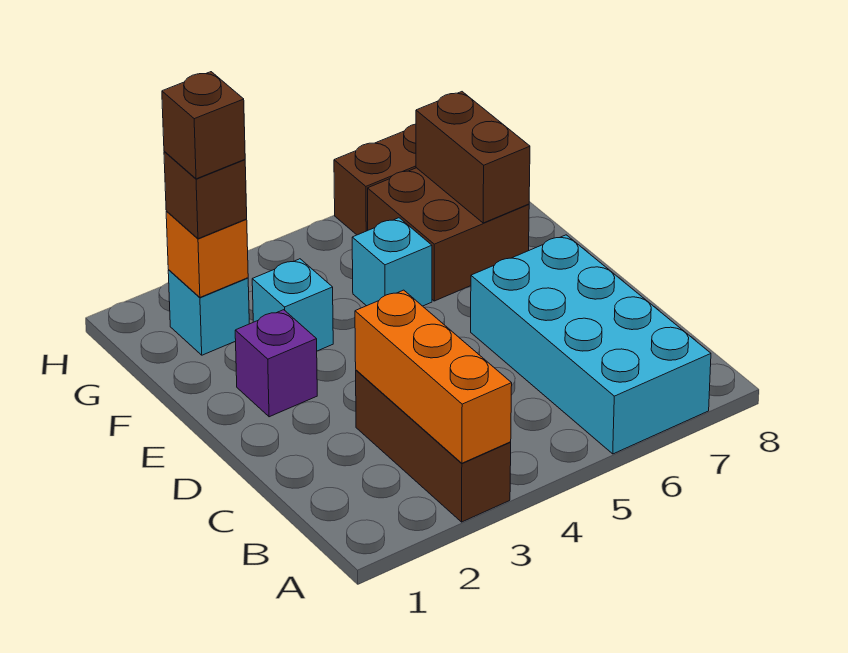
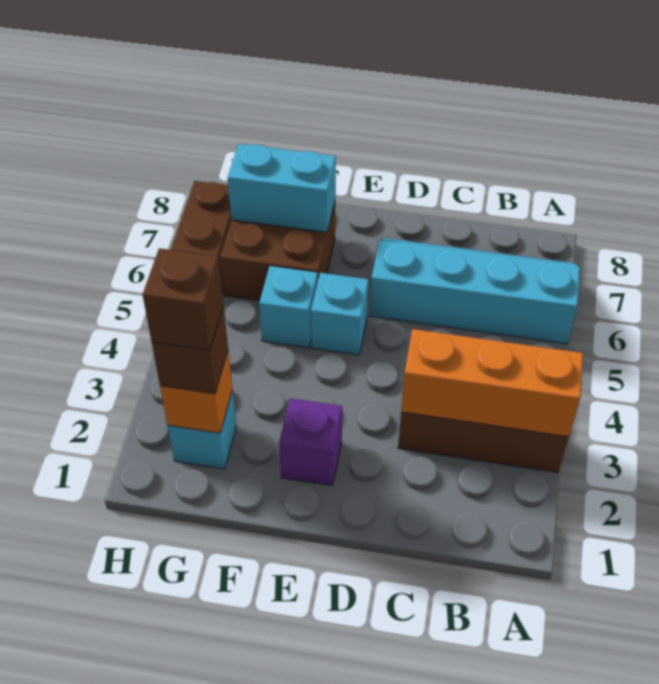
cyan brick A6:D7 level 1 -> cyan slope A6:D7 level 1 top 6
cyan brick F3 level 1 -> cyan brick E5 level 1
brown brick F7:G7 level 2 -> cyan brick F7:G7 level 2

